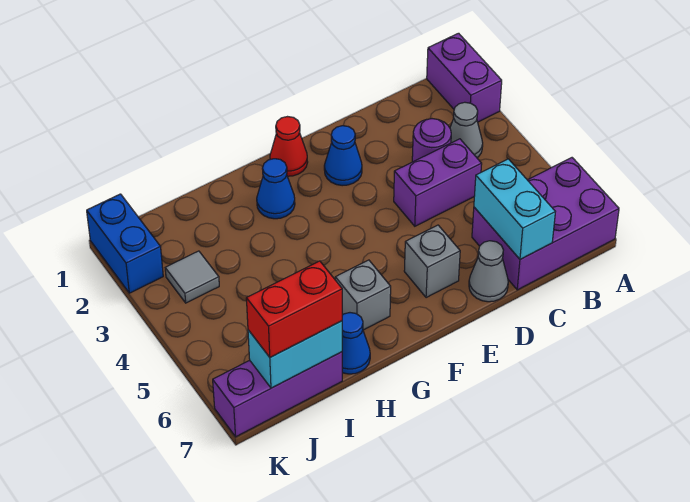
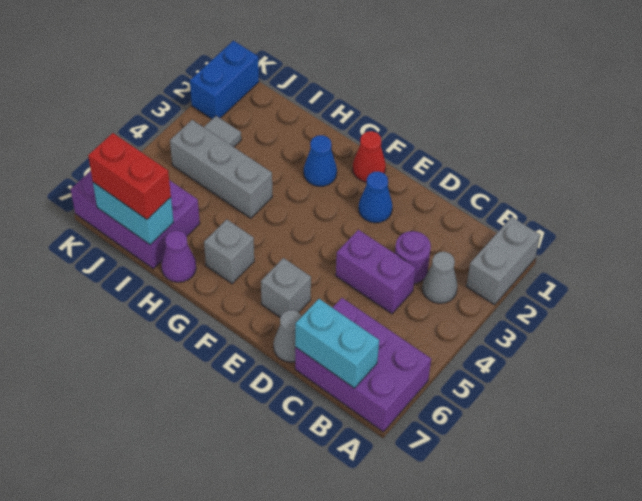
purple brick A1:A2 level 1 -> grey brick A1:A2 level 1
cyan brick C6:C7 level 2 -> cyan brick B7:C7 level 2
none -> grey brick H4:J4 level 1
blue cone H7 level 1 -> purple cone H7 level 1
purple brick I7:K7 level 1 -> purple brick I6:K7 level 1

